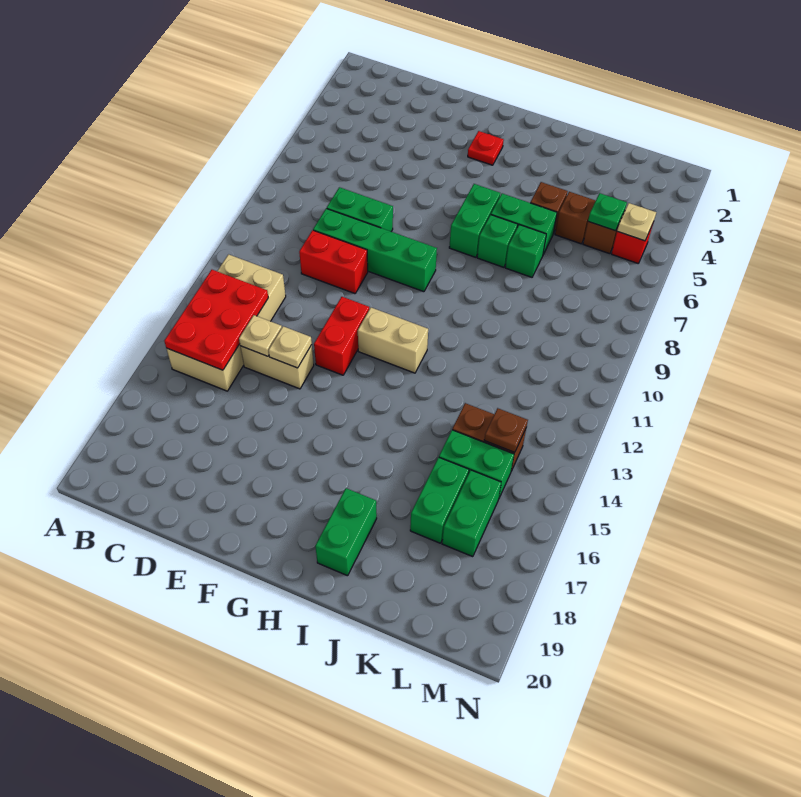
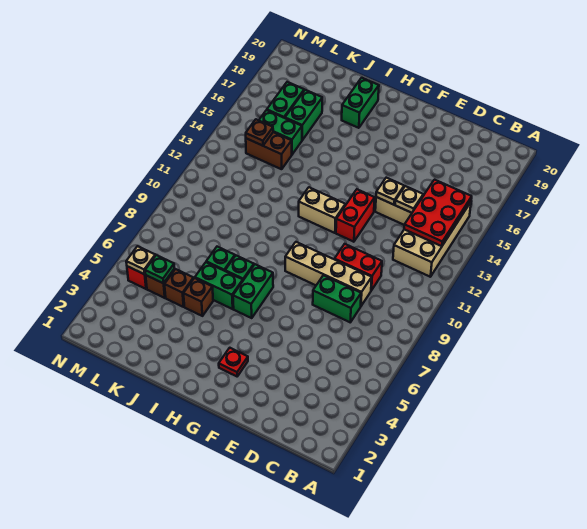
green brick D9:G9 level 1 -> tan brick D9:G9 level 1

